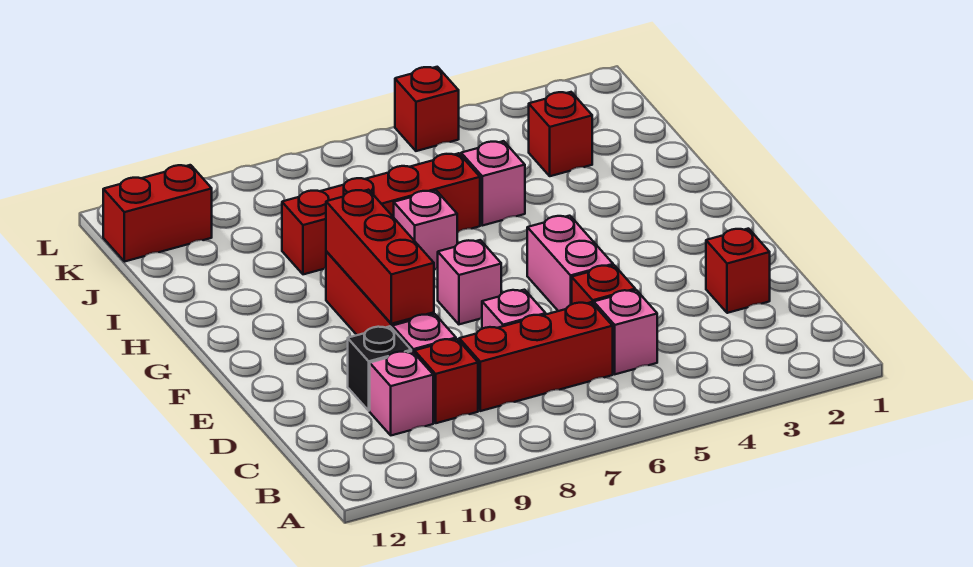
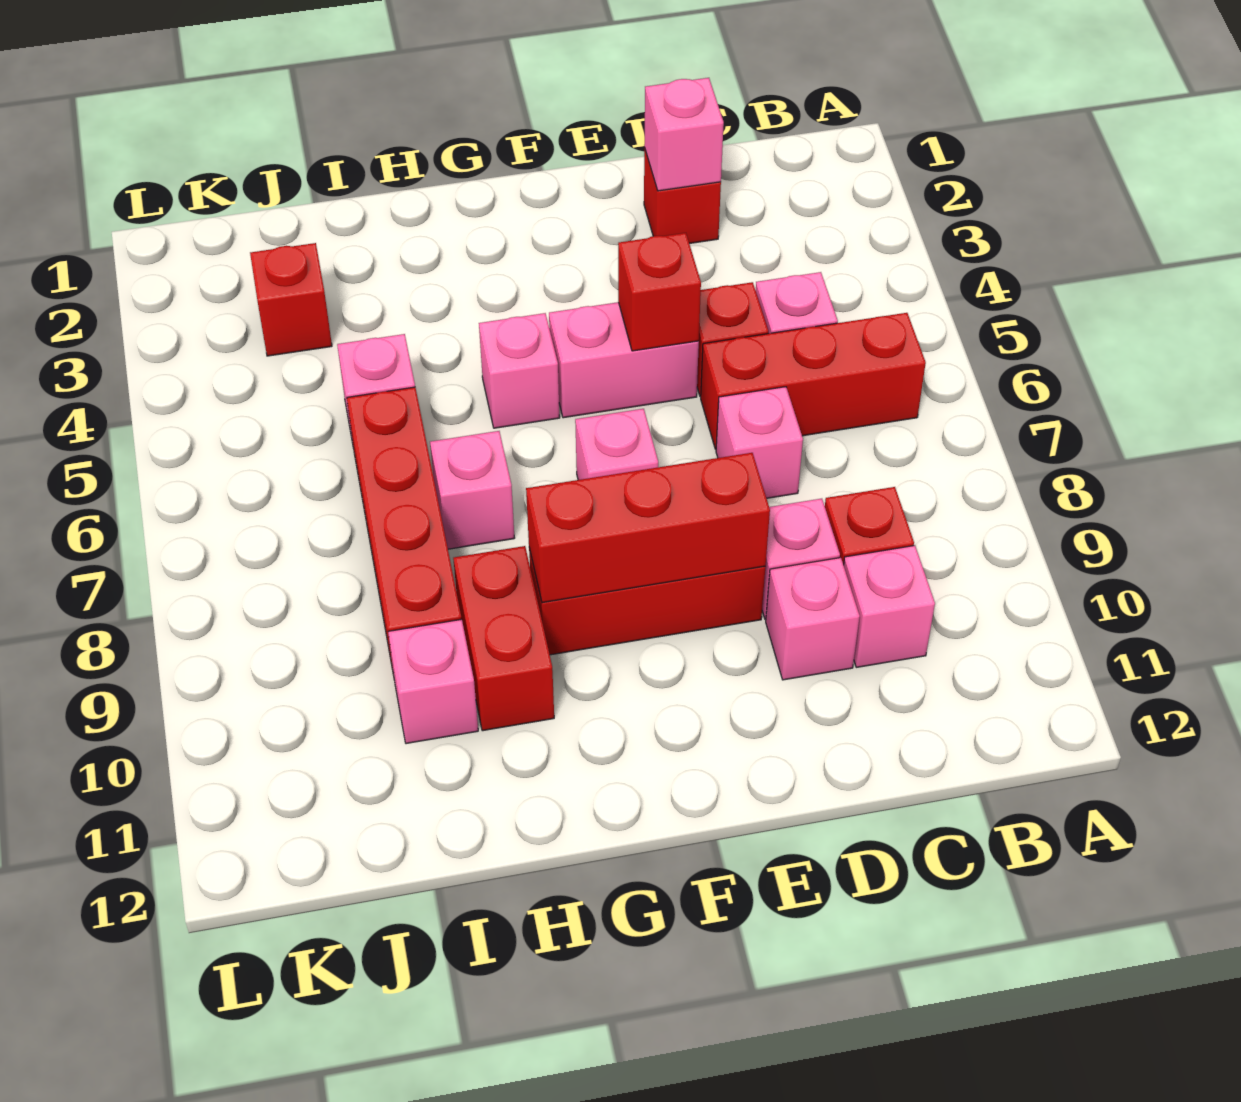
red brick C6:C8 level 1 -> red brick B6:D6 level 1
none -> pink brick D2 level 2
black brick D10 level 1 -> pink brick D10 level 1
none -> pink brick G5 level 1
none -> pink brick I10 level 1
red brick K11:K12 level 1 -> red brick H9:H10 level 1
red brick L5 level 1 -> red brick E5 level 2

